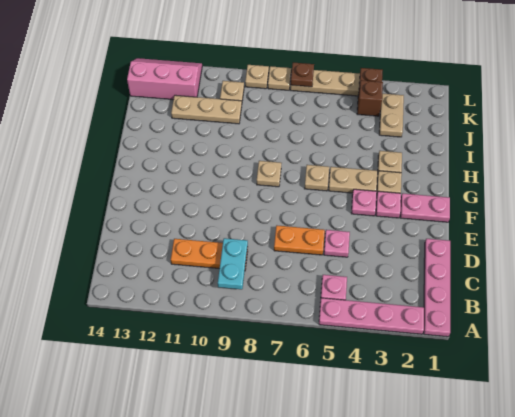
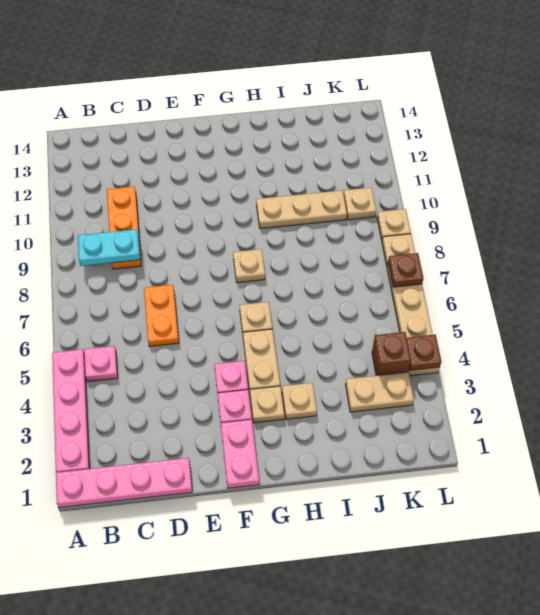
pink plate D5 level 1 -> none
tan plate J10:J12 level 1 -> tan plate H10:J10 level 1
pink slope K12:L14 level 1 top K -> none

